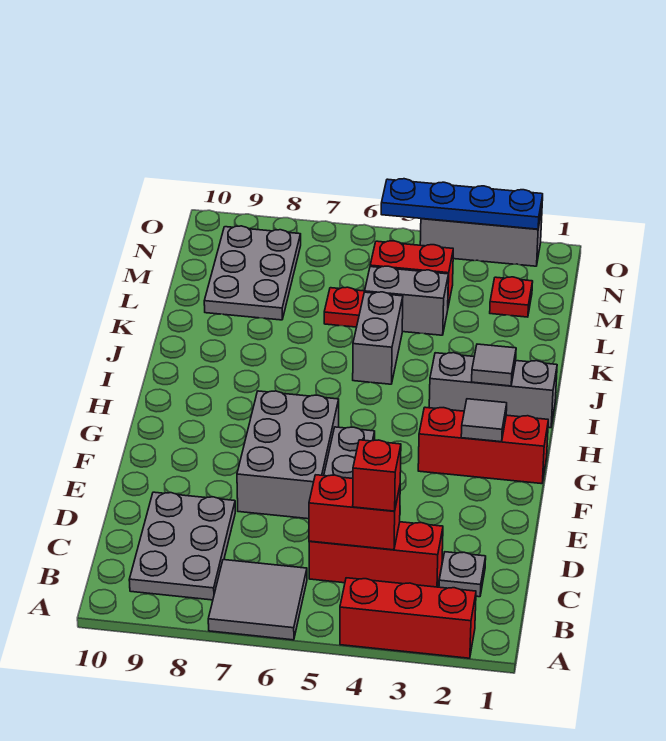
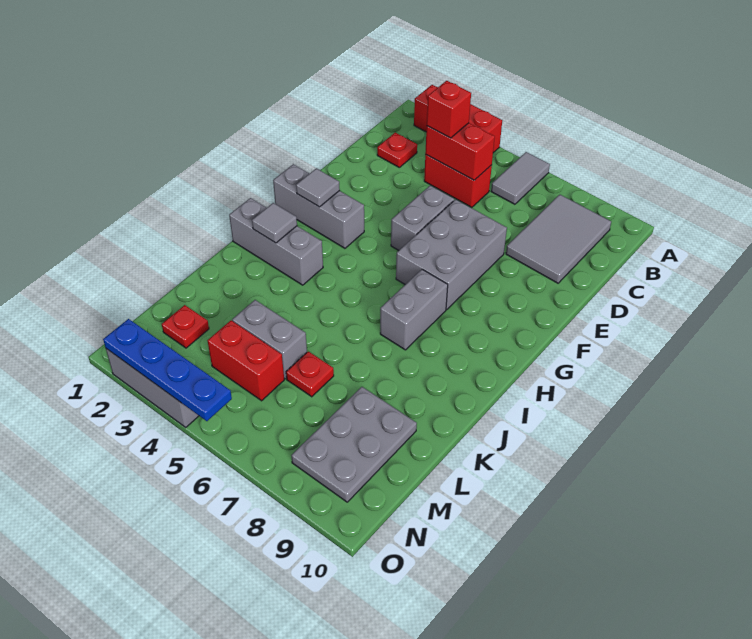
grey tile A6:B7 level 1 -> grey tile A6:B6 level 1
grey plate B8:D9 level 1 -> grey tile B8:D9 level 1
grey plate C2 level 1 -> red plate C2 level 1
red brick C3:C5 level 1 -> red brick C4:C5 level 1
red brick G1:G3 level 1 -> grey brick G1:G3 level 1
grey brick J5:K5 level 1 -> grey brick H7:I7 level 1

